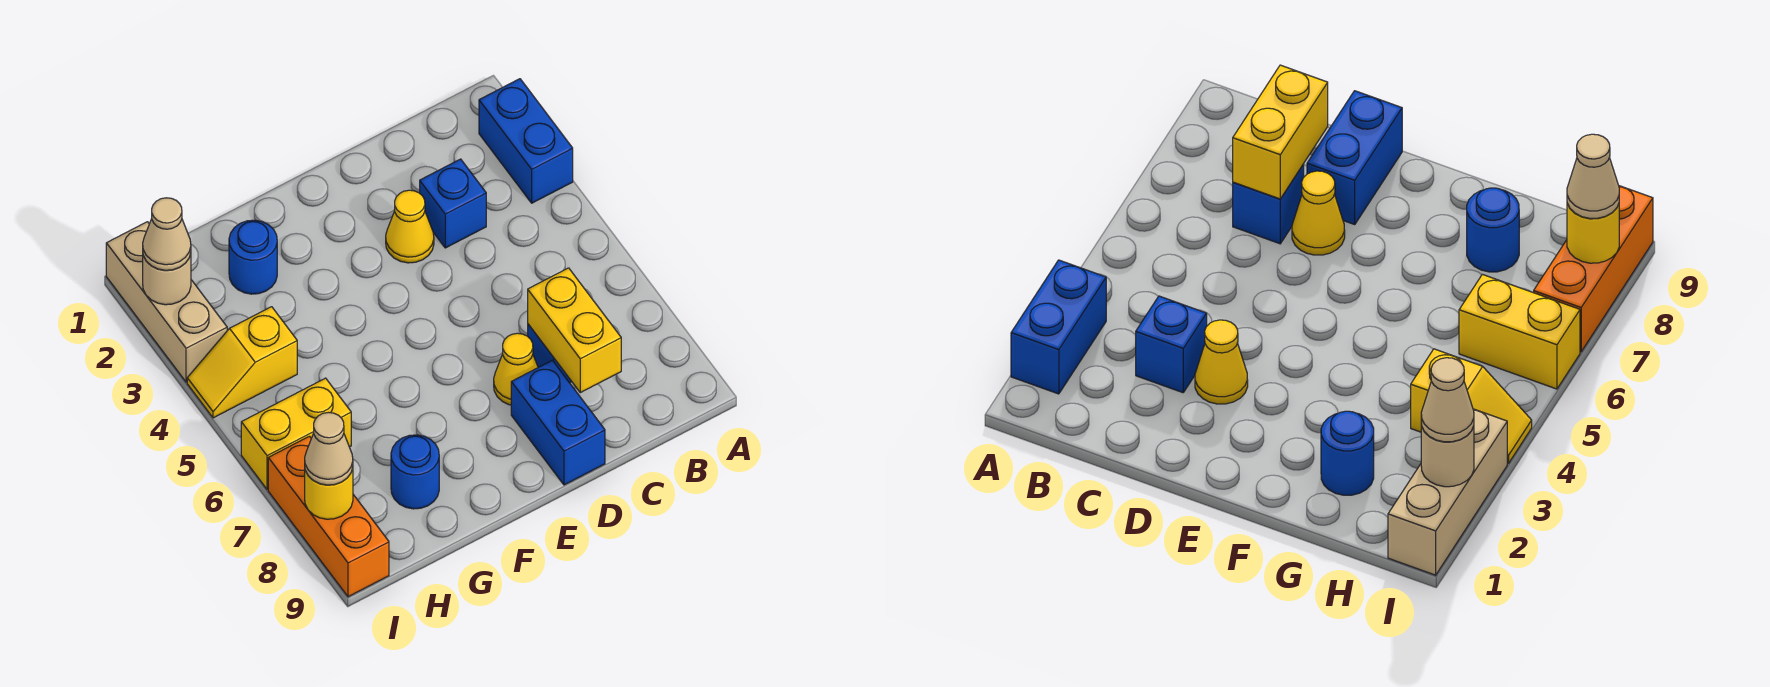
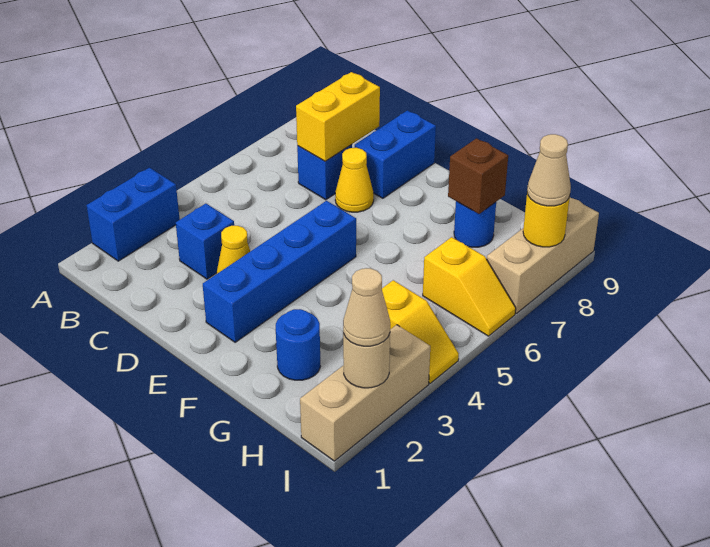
none -> blue brick E2:E5 level 1
none -> brown brick G8 level 2
yellow brick H6:I6 level 1 -> yellow slope H6:I6 level 1 top H
orange brick I7:I9 level 1 -> tan brick I7:I9 level 1

